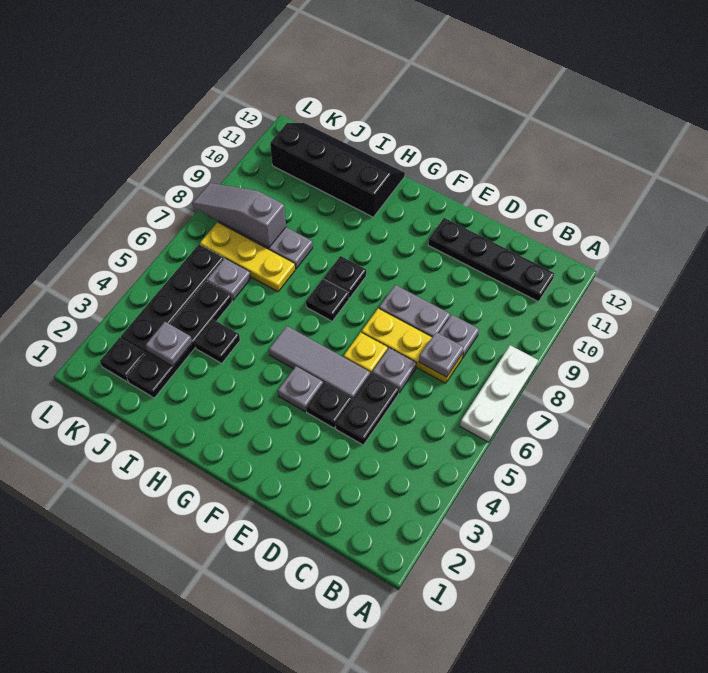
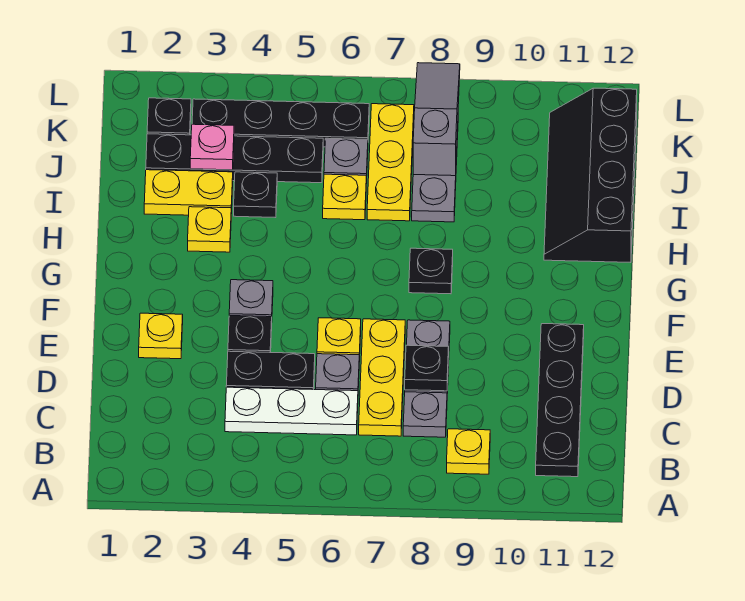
white plate A6:A8 level 1 -> white plate C4:C6 level 1
none -> yellow plate B9 level 1
grey plate C7 level 2 -> none
none -> yellow plate E2 level 1
grey tile E5:G5 level 1 -> none
black plate G7 level 1 -> black plate D8 level 2
none -> yellow plate H3 level 1
black slope H11:K12 level 1 top 11 -> black slope H11:K12 level 1 top 12
none -> yellow plate I2:I3 level 1
none -> yellow plate I6 level 1
grey plate J3 level 2 -> pink plate J3 level 2

